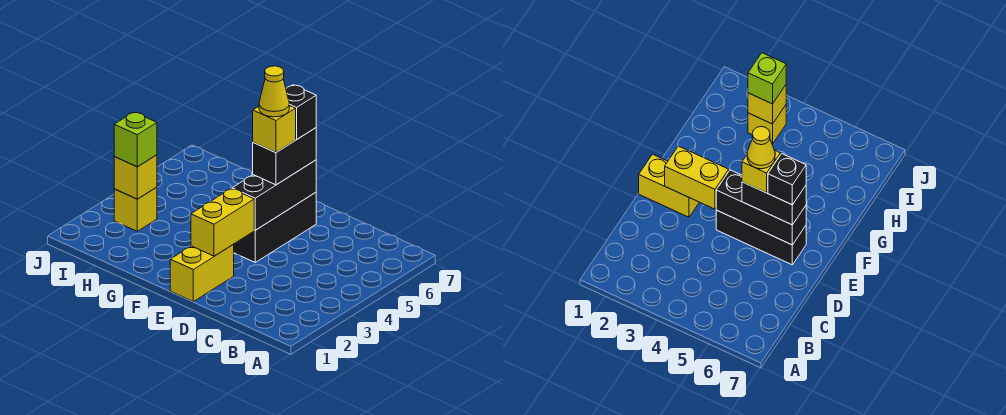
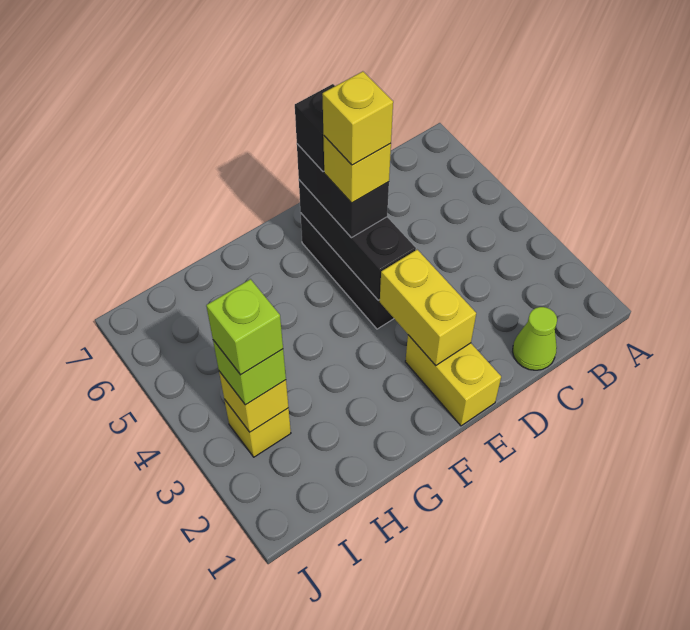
none -> lime cone C1 level 1
yellow cone E5 level 5 -> yellow brick E5 level 5
none -> lime brick I3 level 4

